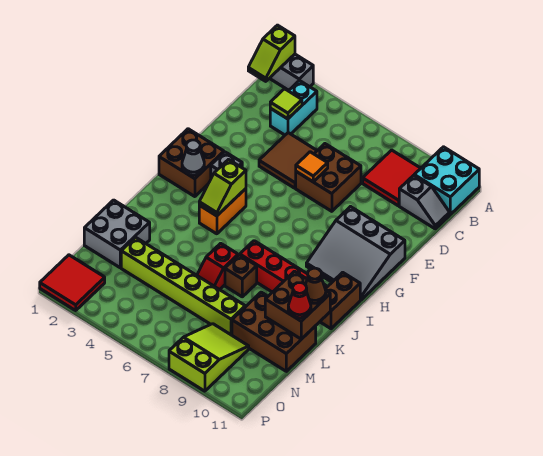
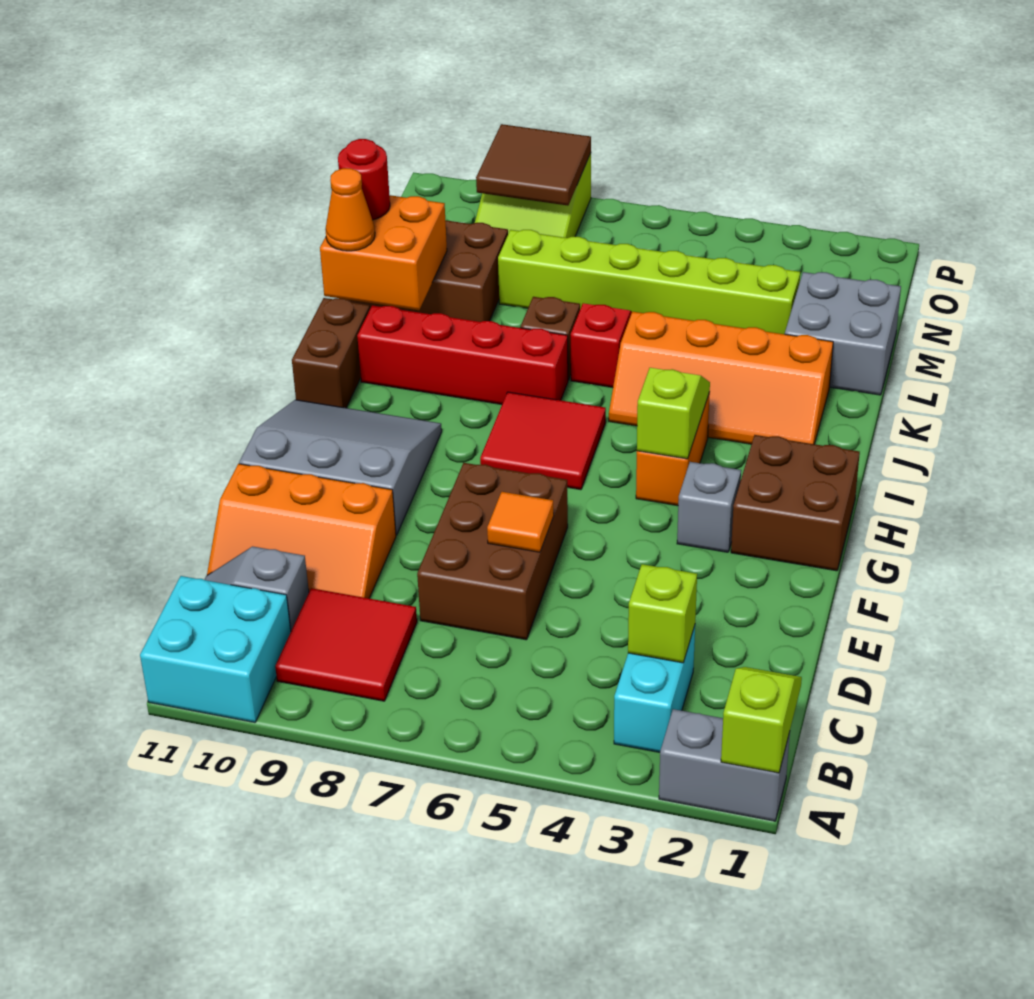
lime tile C3 level 2 -> lime brick C3 level 2
brown tile D4:E5 level 1 -> brown tile O8:P9 level 2
brown brick D6:E7 level 1 -> brown brick D6:F7 level 1
none -> orange slope D9:E11 level 1 top E
grey cone H2 level 2 -> none
none -> orange slope J2:K5 level 1 top K
brown brick K10:L11 level 2 -> orange brick K10:L11 level 2
brown cone K11 level 3 -> orange cone K11 level 3
red cone L11 level 3 -> red round brick L11 level 3
red tile O1:P2 level 1 -> red tile H6:I7 level 1

